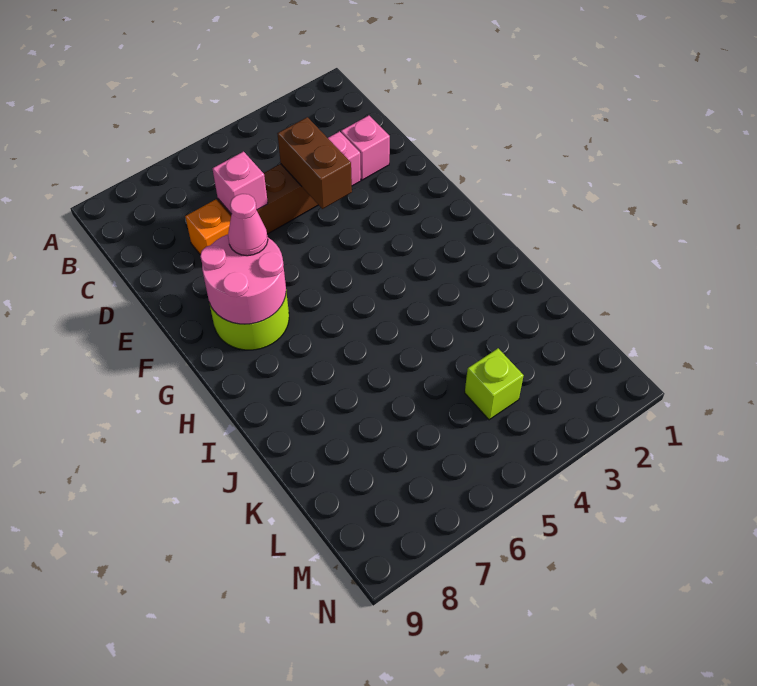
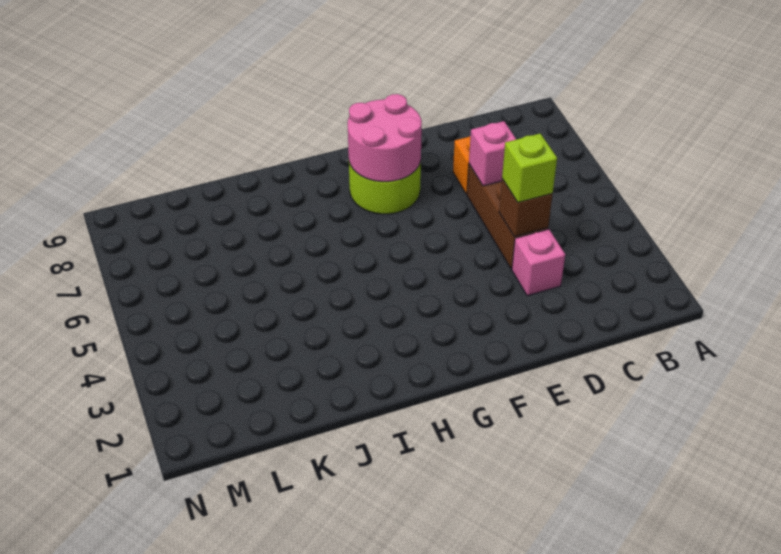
pink brick D2 level 1 -> none
brown brick D4:E4 level 2 -> brown brick D4 level 2
pink cone F7 level 3 -> none
lime brick L4 level 1 -> lime brick D4 level 3

